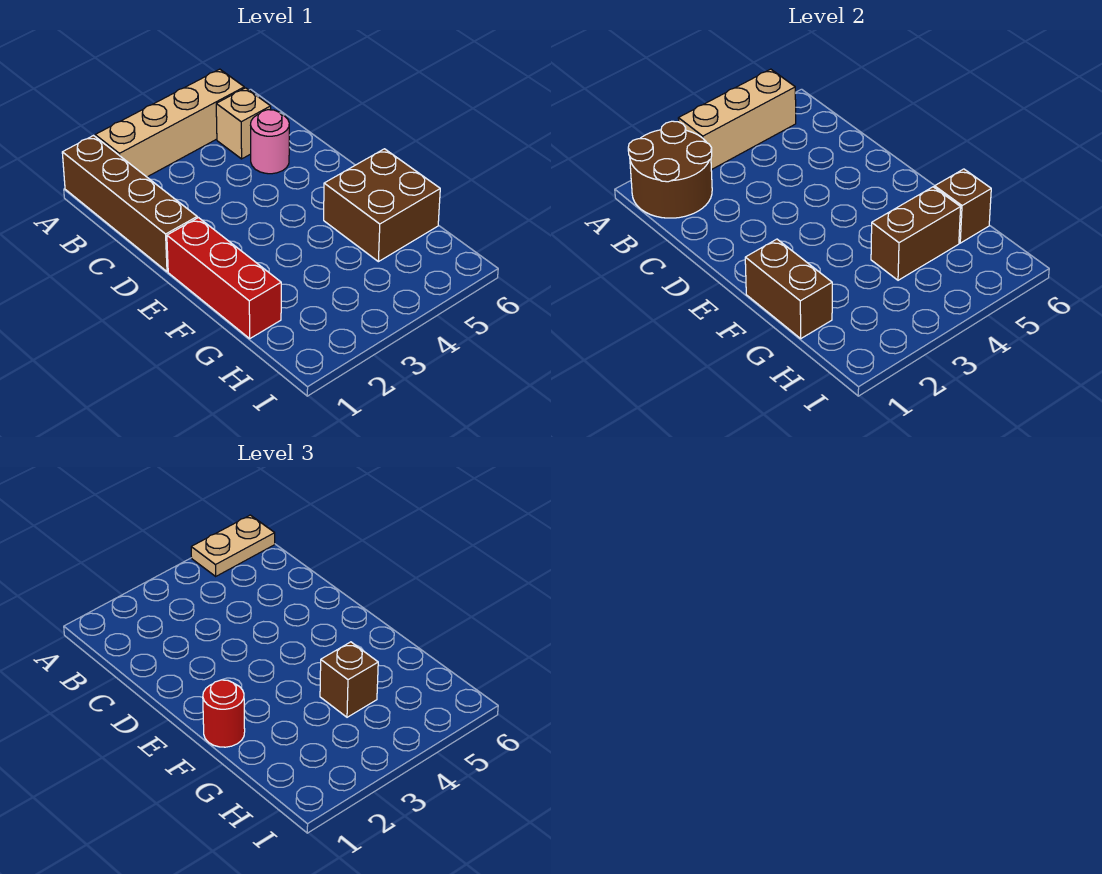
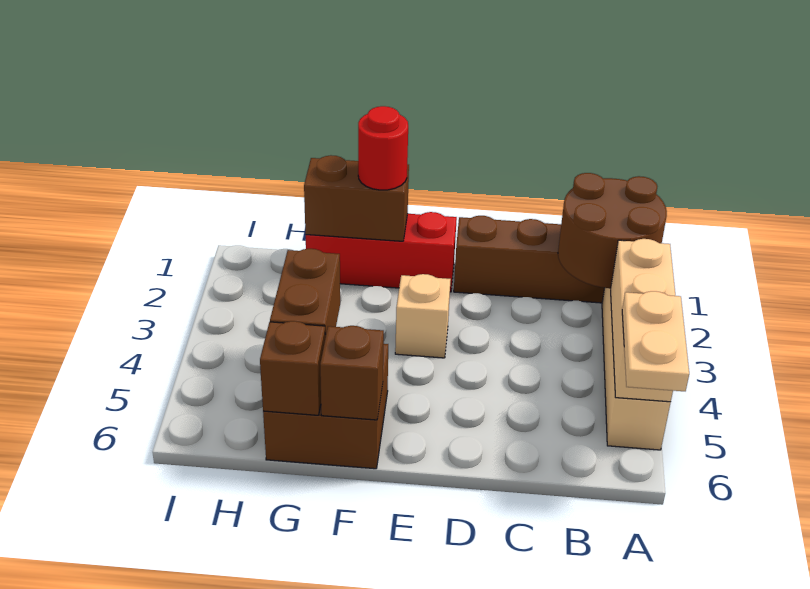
tan brick B5 level 1 -> tan brick E3 level 1
pink round brick C5 level 1 -> none
brown brick G4 level 3 -> brown brick F6 level 2

